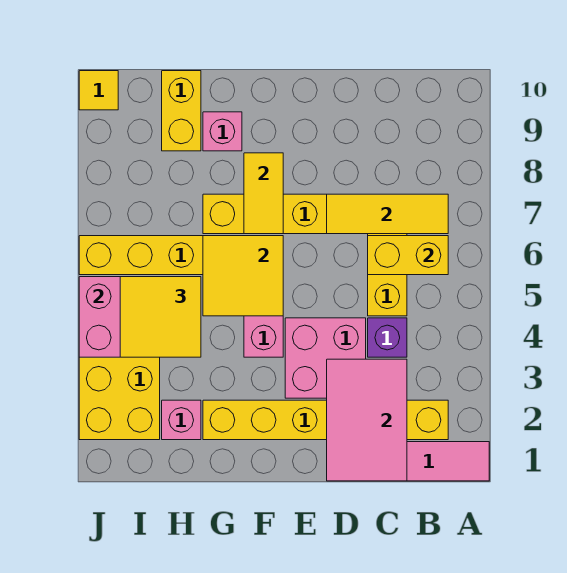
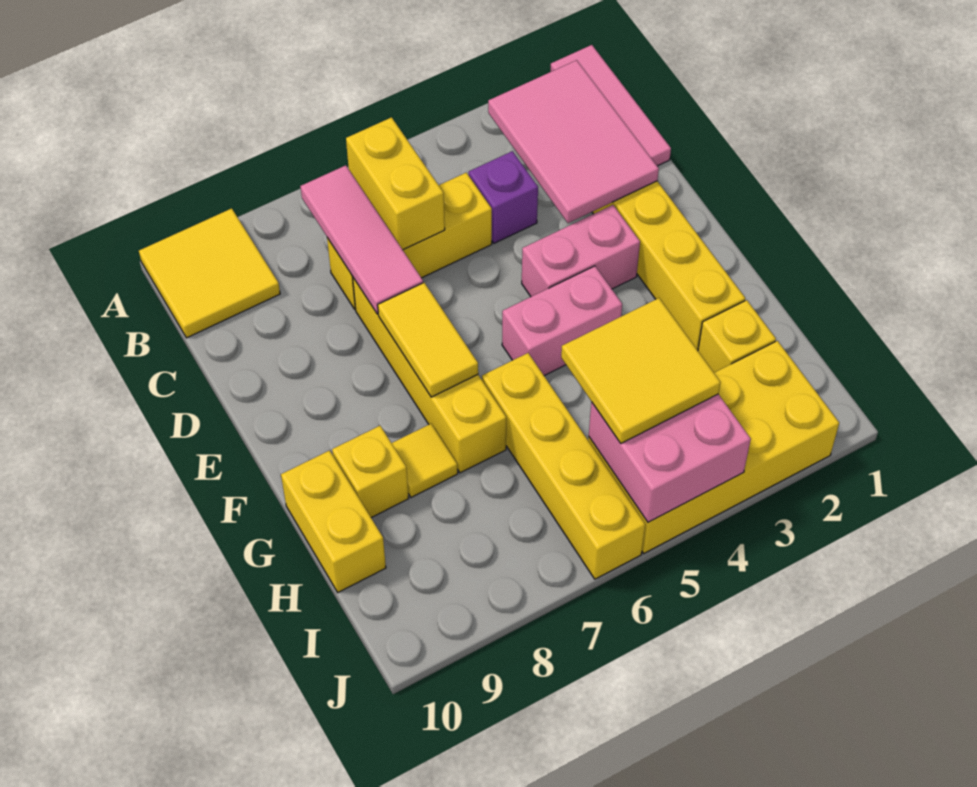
yellow tile B7:D7 level 2 -> pink tile B7:D7 level 2
pink tile C1:D3 level 2 -> pink tile B2:D3 level 2
pink brick D3:E4 level 1 -> pink brick E3:E4 level 1
yellow tile F5:G6 level 2 -> yellow tile A9:B10 level 1
yellow tile F7:F8 level 2 -> yellow tile E7:F7 level 2
pink brick G9 level 1 -> yellow brick G9 level 1
pink brick H2 level 1 -> yellow brick H2 level 1
yellow brick H9:H10 level 1 -> yellow brick G10:H10 level 1
yellow tile J10 level 1 -> yellow tile G8 level 1

